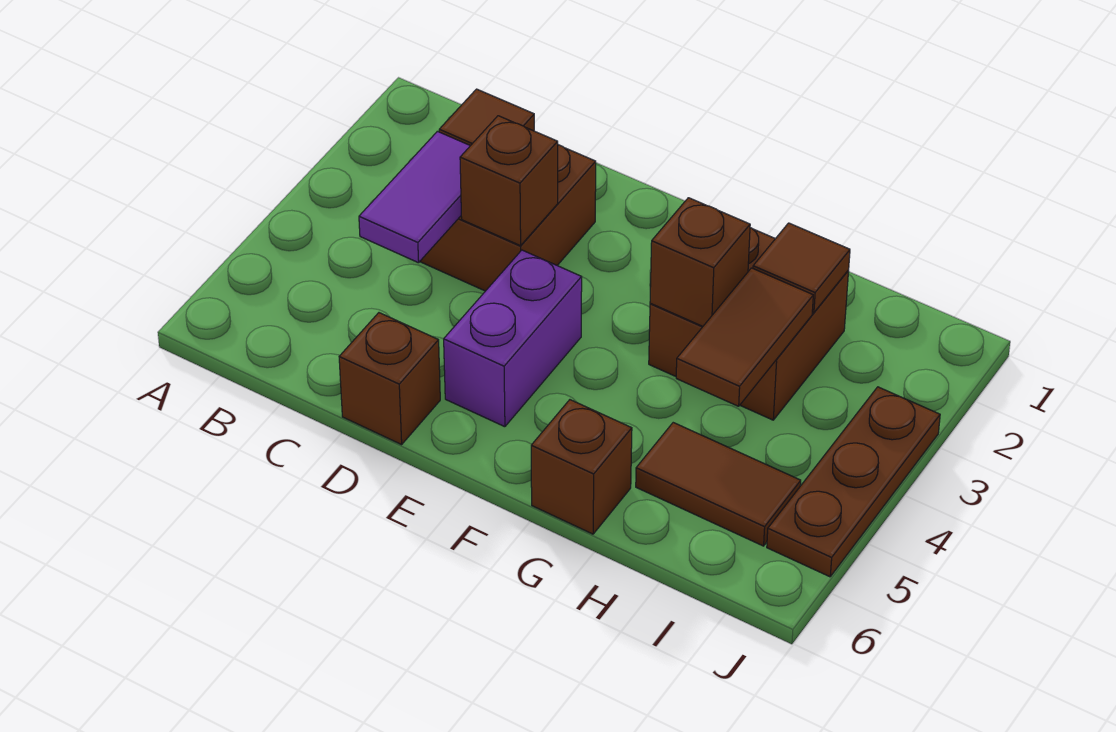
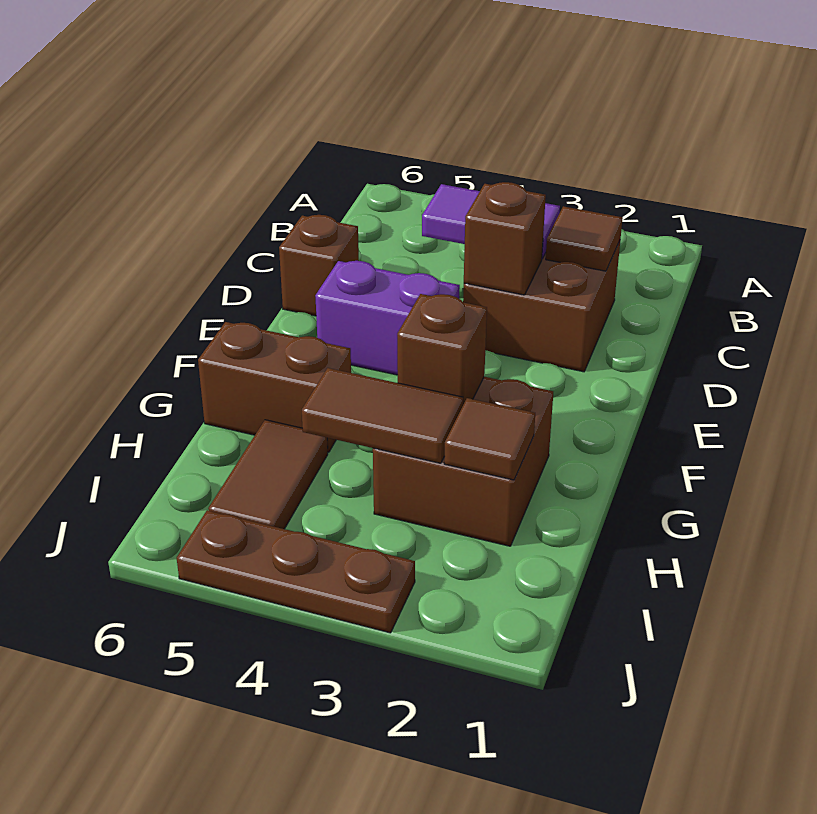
brown brick G6 level 1 -> brown brick G5:G6 level 1

